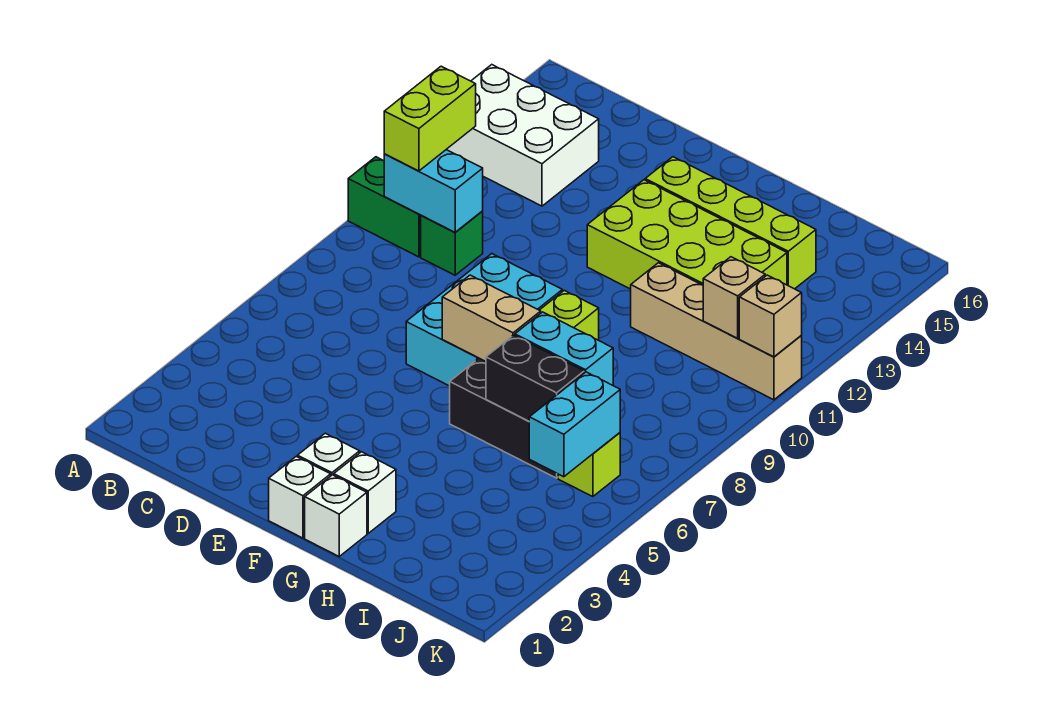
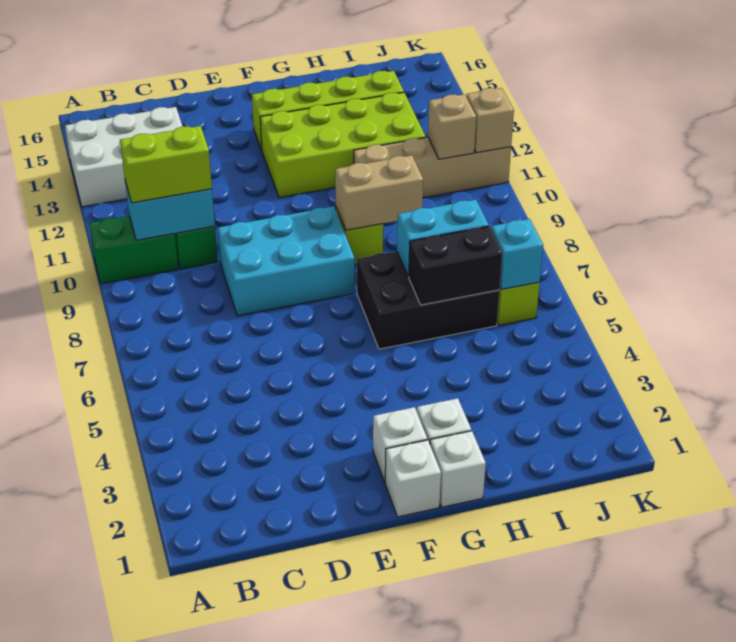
lime brick B10:B11 level 3 -> lime brick B10:C10 level 3
cyan brick E7:F9 level 1 -> cyan brick D8:F9 level 1
tan brick F7:G7 level 2 -> tan brick G9:H9 level 2
cyan brick J5:J6 level 2 -> cyan brick J6 level 2

